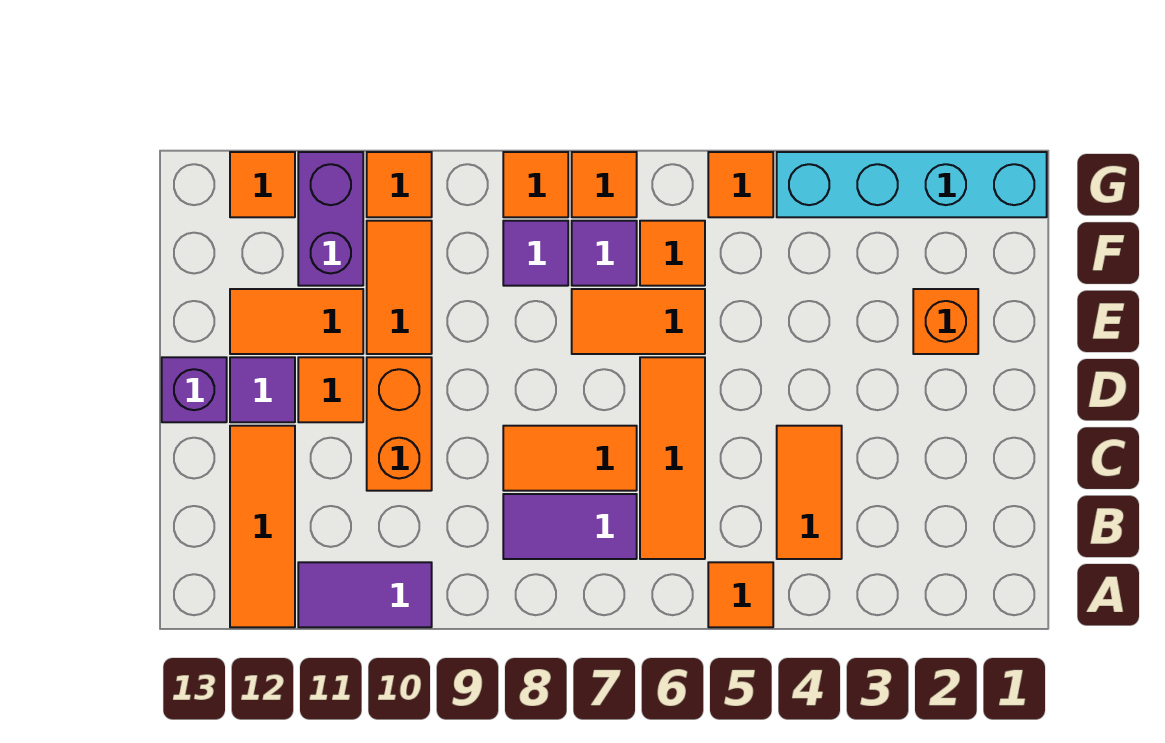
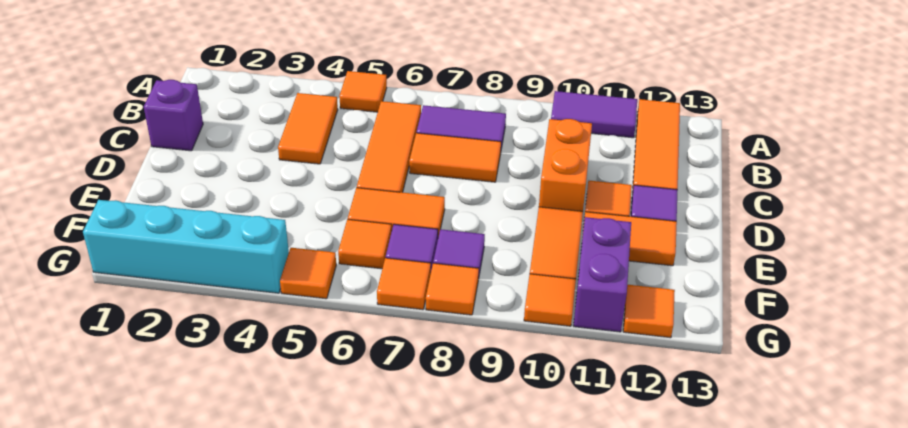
purple brick D13 level 1 -> purple brick C1 level 1
orange brick E2 level 1 -> none

